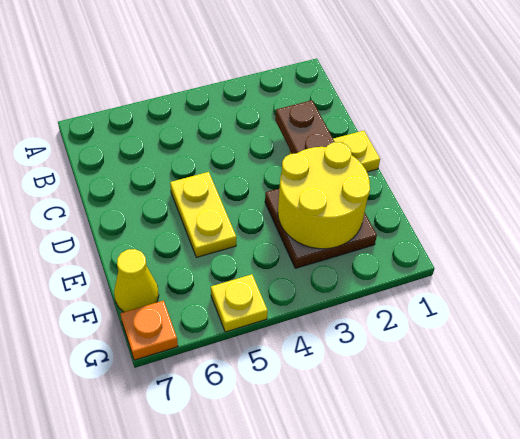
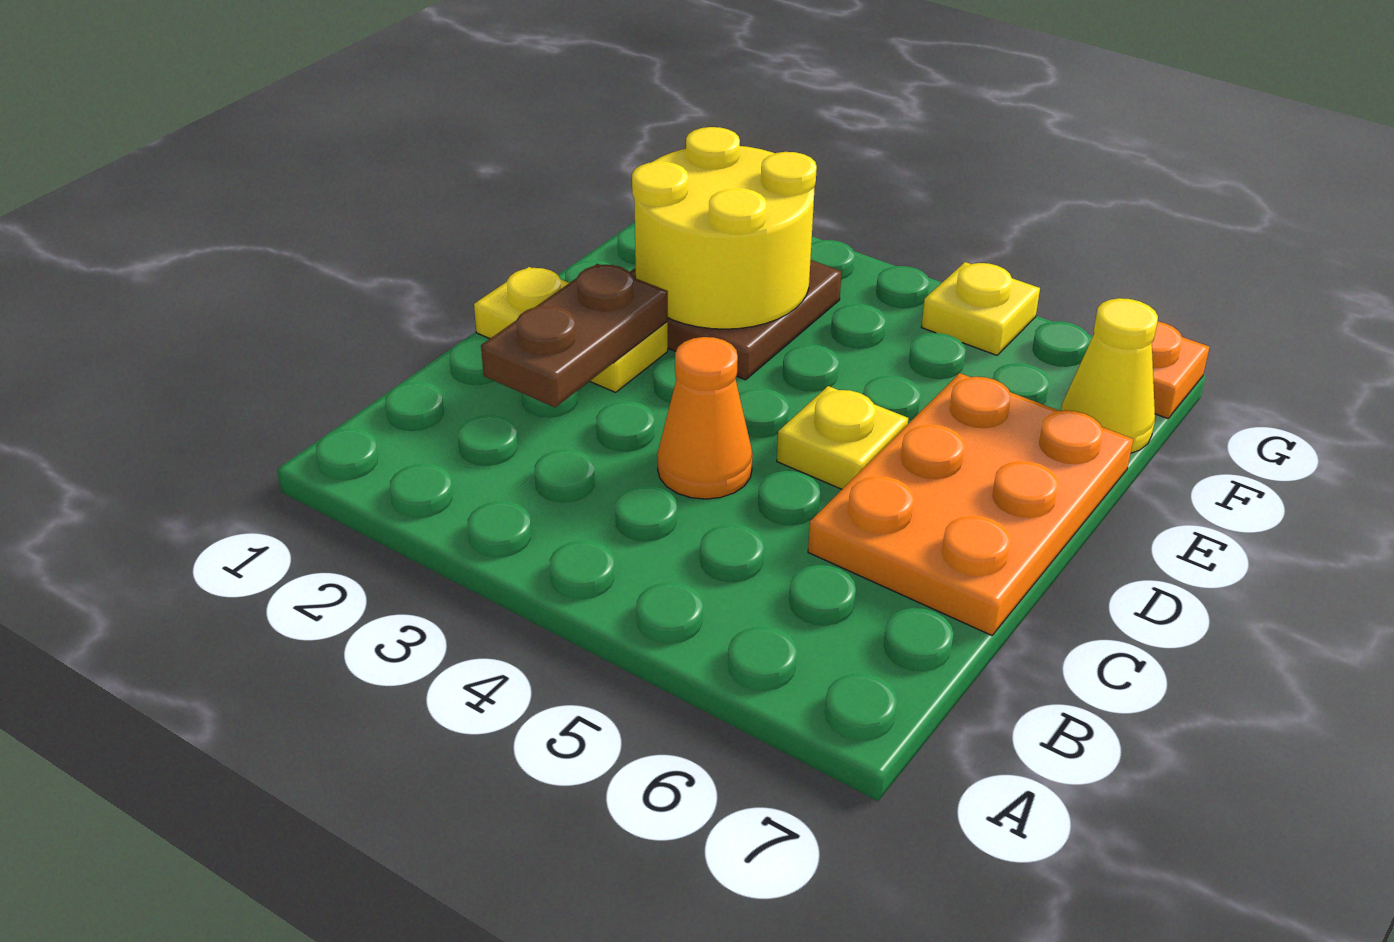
none -> orange cone C4 level 1
none -> orange plate C6:E7 level 1
yellow plate D5:E5 level 1 -> yellow plate D5 level 1

